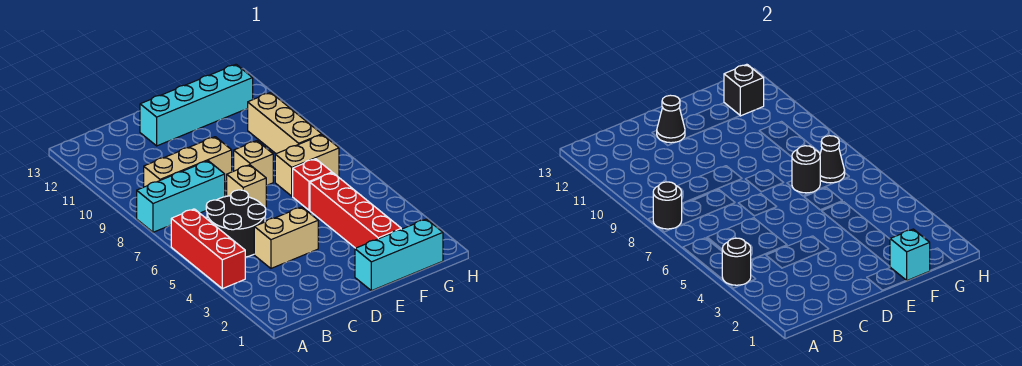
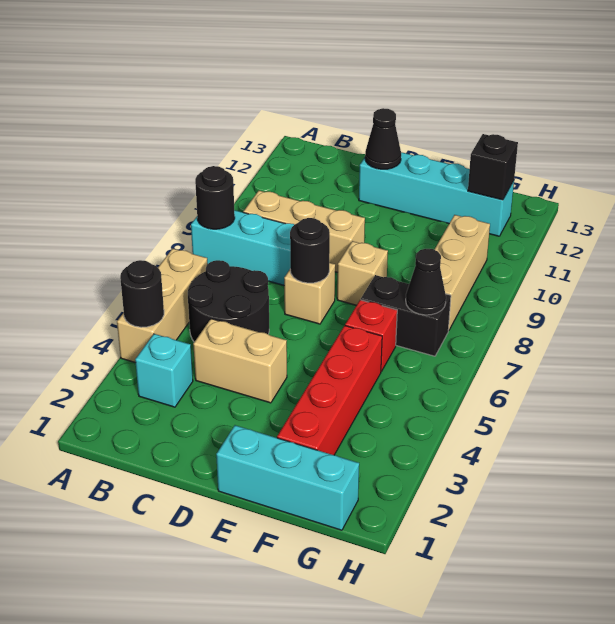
red brick A4:A6 level 1 -> tan brick A4:A6 level 1
cyan brick F1 level 2 -> cyan brick B3 level 1
tan brick F7:G7 level 1 -> black brick F7:G7 level 1
black round brick F7 level 2 -> black round brick D7 level 2

